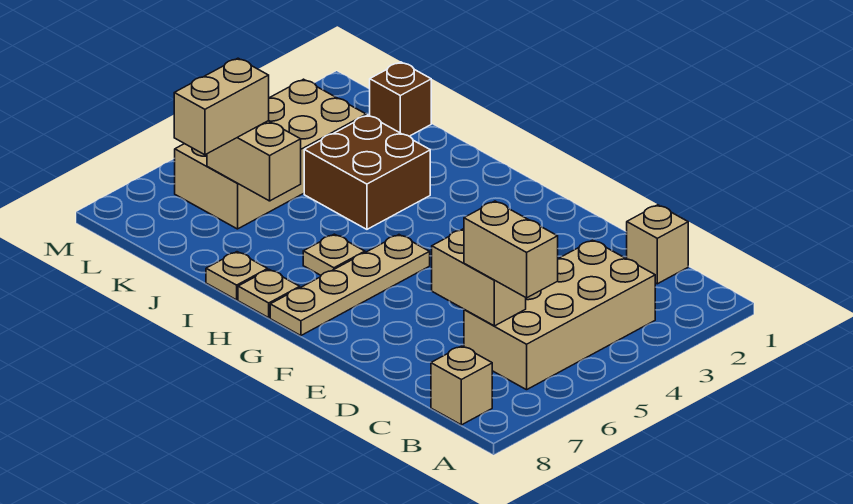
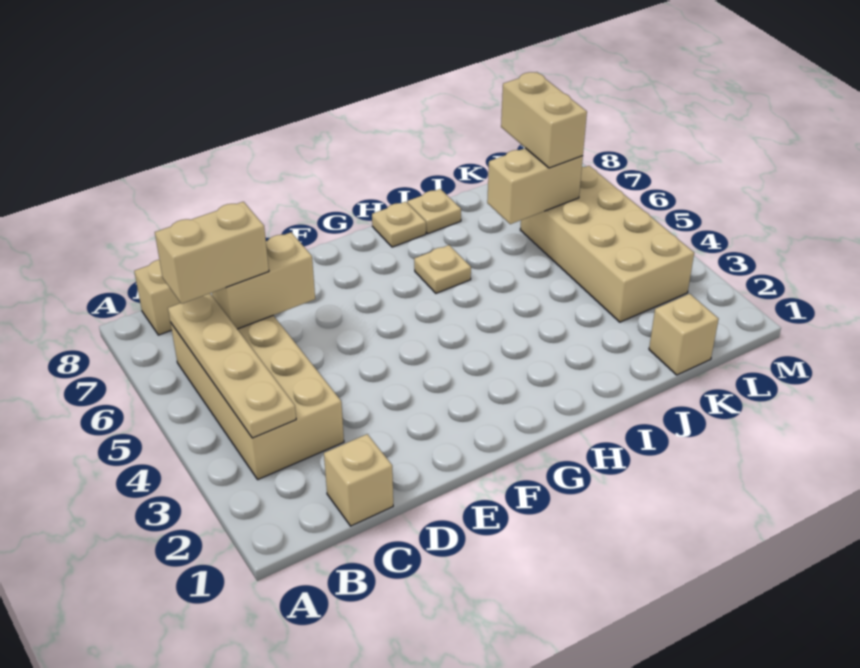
tan plate G5:G8 level 1 -> tan plate B3:B6 level 2
brown brick I3:J4 level 1 -> none
brown brick K1 level 1 -> tan brick K1 level 1

